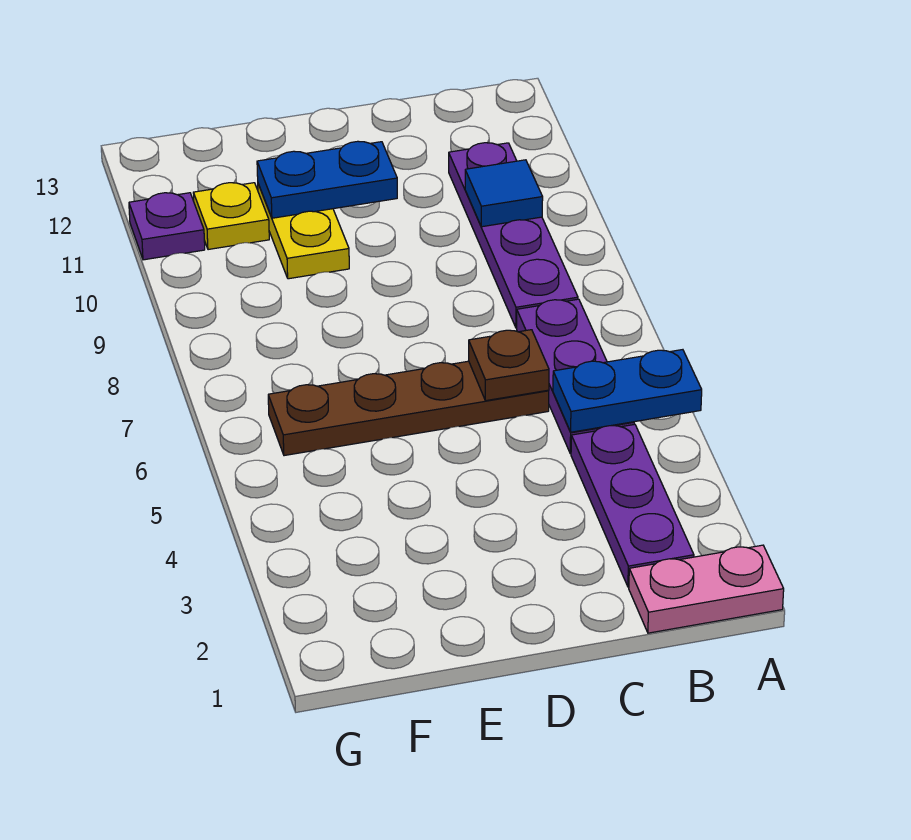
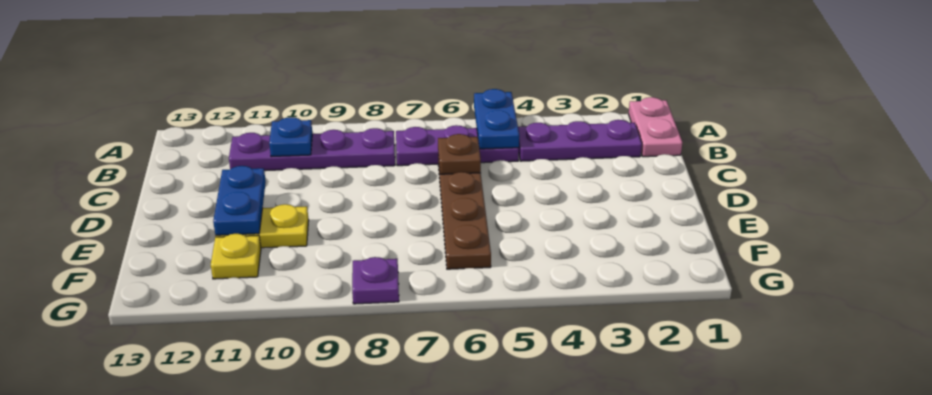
blue tile B10 level 2 -> blue plate B10 level 2
purple plate G11 level 1 -> purple plate G8 level 1

